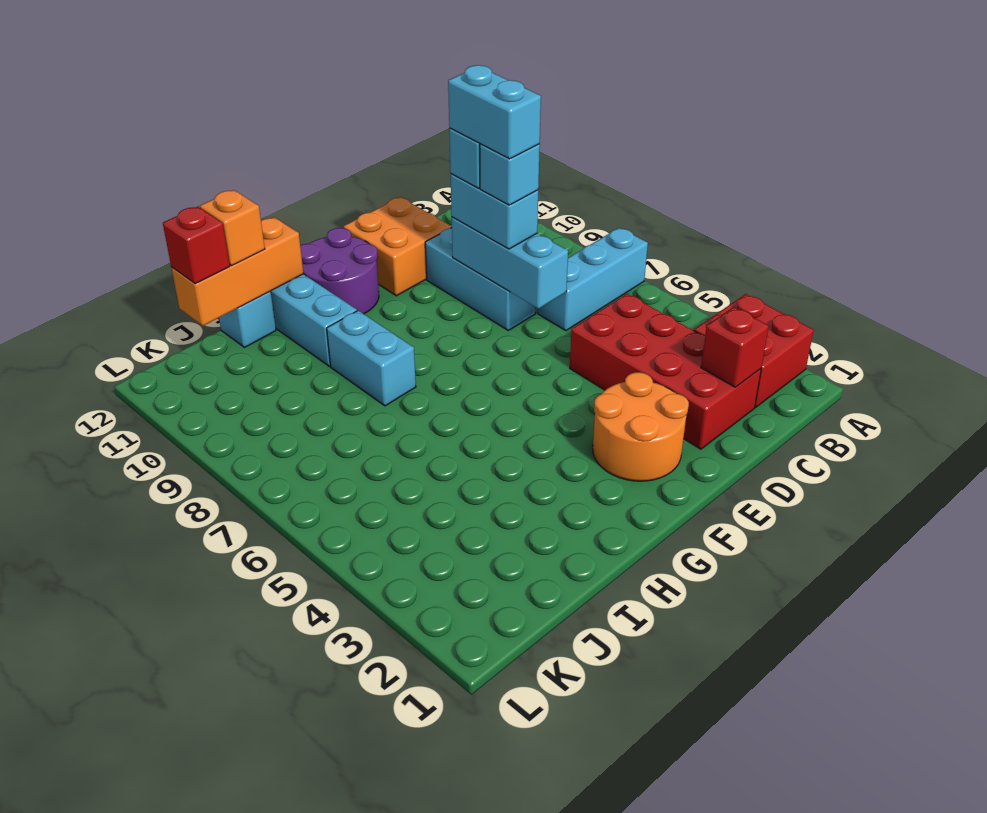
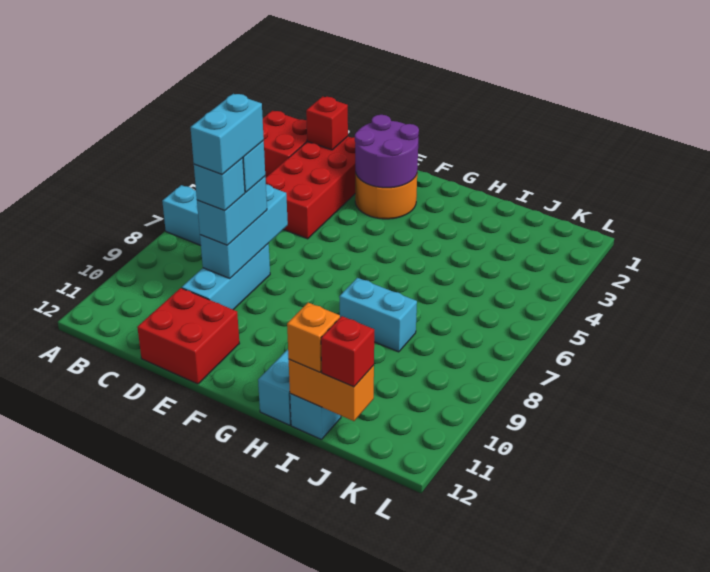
orange brick D11:E12 level 1 -> red brick D11:E12 level 1
purple round brick F11:G12 level 1 -> purple round brick E2:F3 level 2
cyan brick H8:H9 level 1 -> cyan brick H8:I8 level 1
orange brick H12:J12 level 2 -> orange brick I12:J12 level 2

